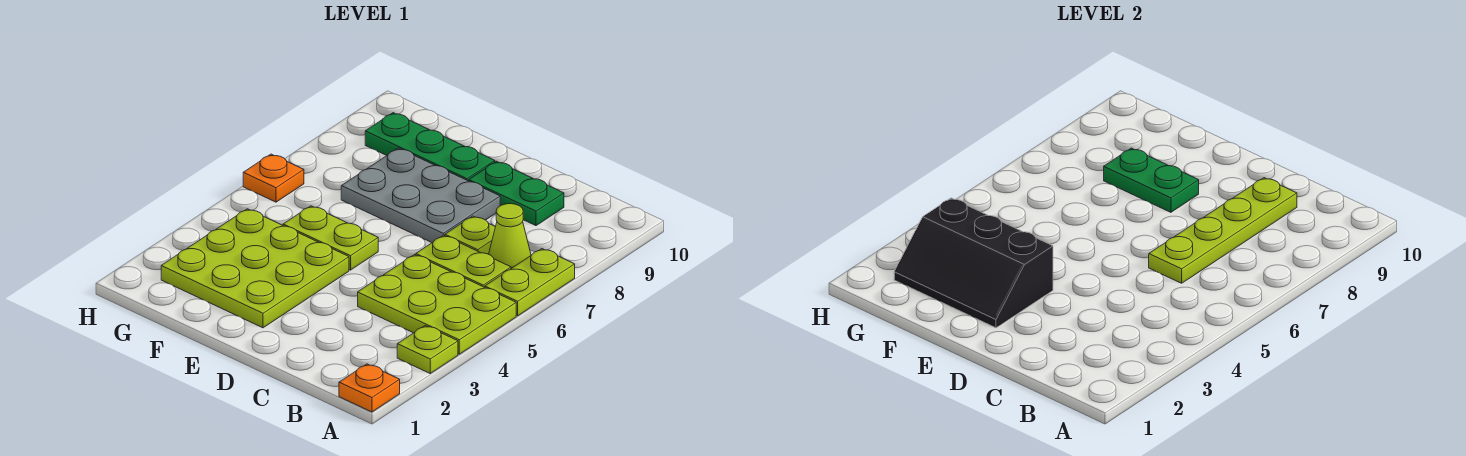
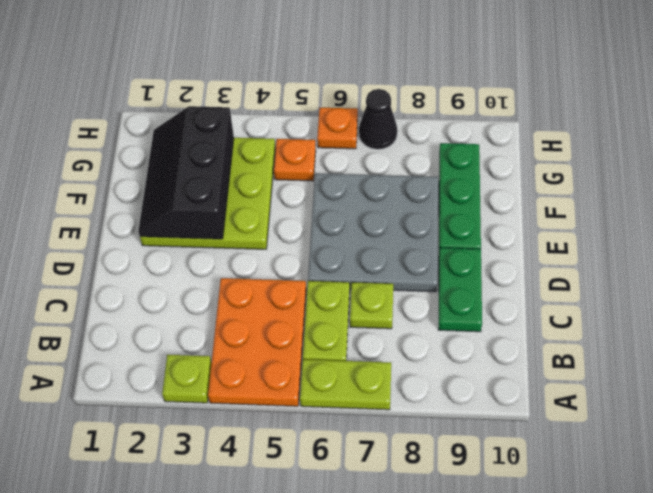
orange plate A1 level 1 -> orange plate G5 level 1
lime plate A4:C5 level 1 -> orange plate A4:C5 level 1
lime cone B7 level 1 -> none
lime plate C6:C9 level 2 -> none
grey plate D7:F8 level 1 -> grey plate D6:F8 level 1
lime plate E5:F5 level 1 -> none
green plate E8:F8 level 2 -> none
none -> black cone H7 level 1

